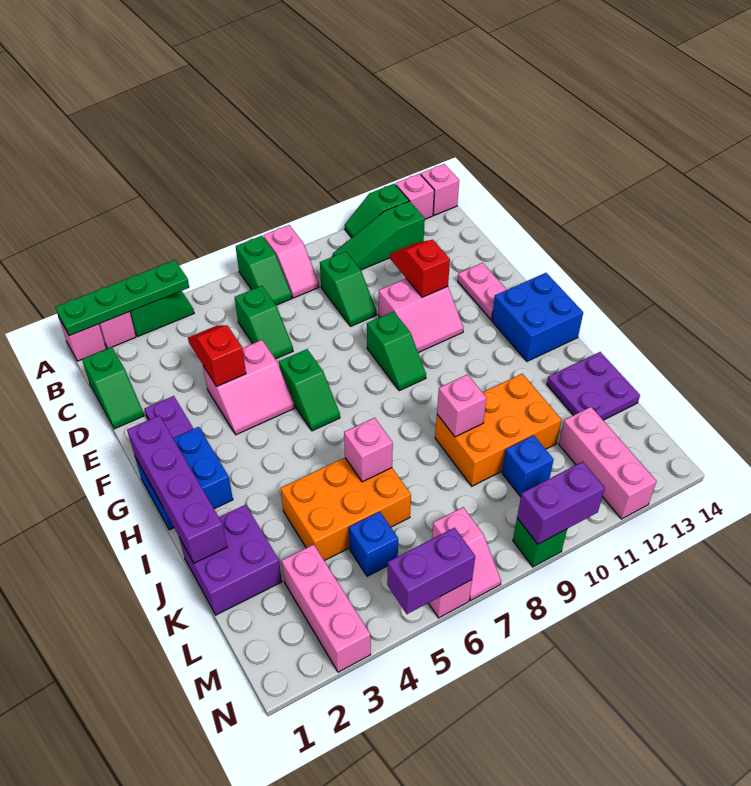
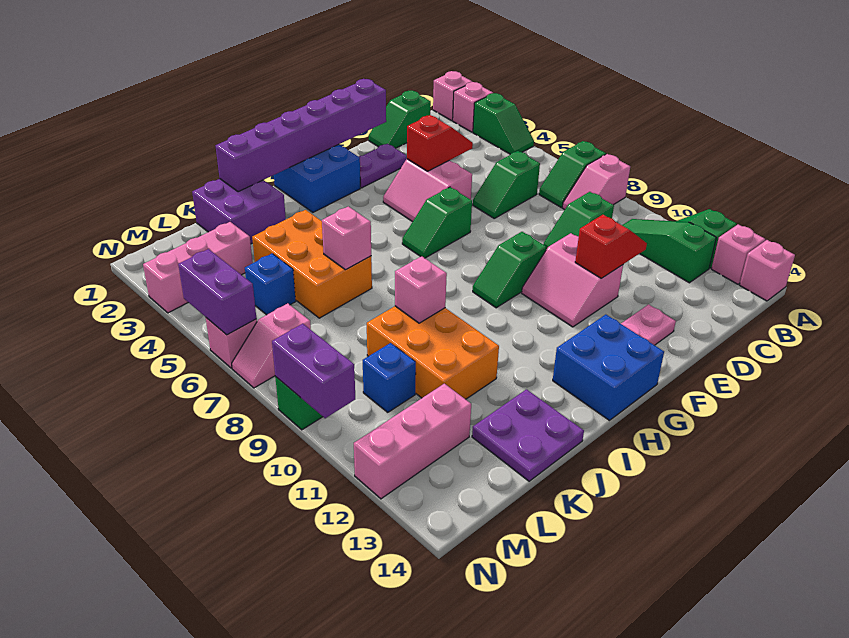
green plate A1:A4 level 2 -> none
purple brick G1:J1 level 2 -> purple brick E1:J1 level 2

